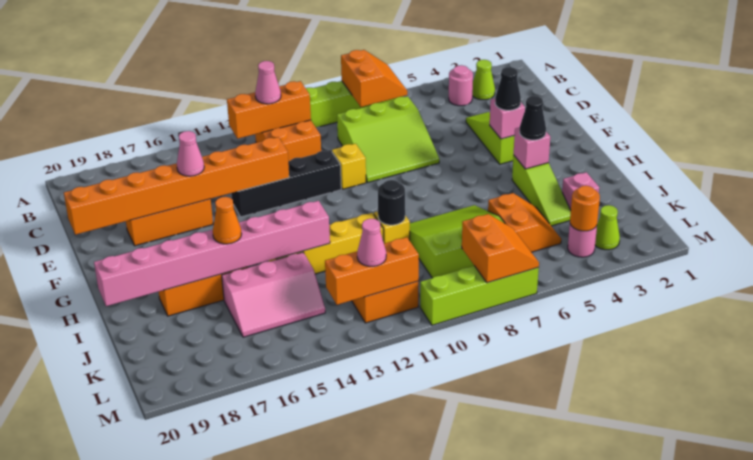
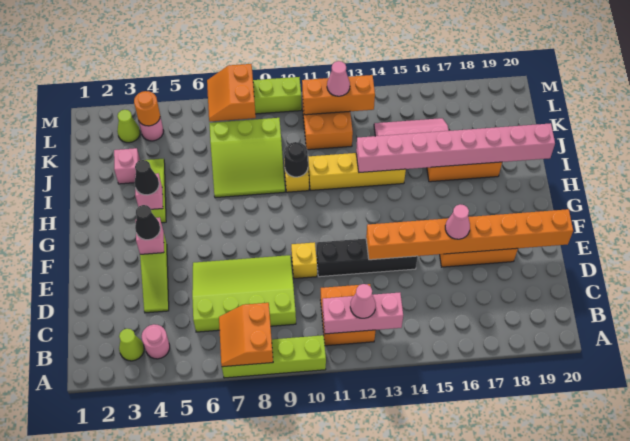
orange brick B11:B13 level 2 -> pink brick B11:B13 level 2
lime slope C7:E9 level 1 top C -> lime slope C6:E9 level 1 top C
orange cone I16 level 3 -> none
orange slope J5:K6 level 1 top 6 -> none

